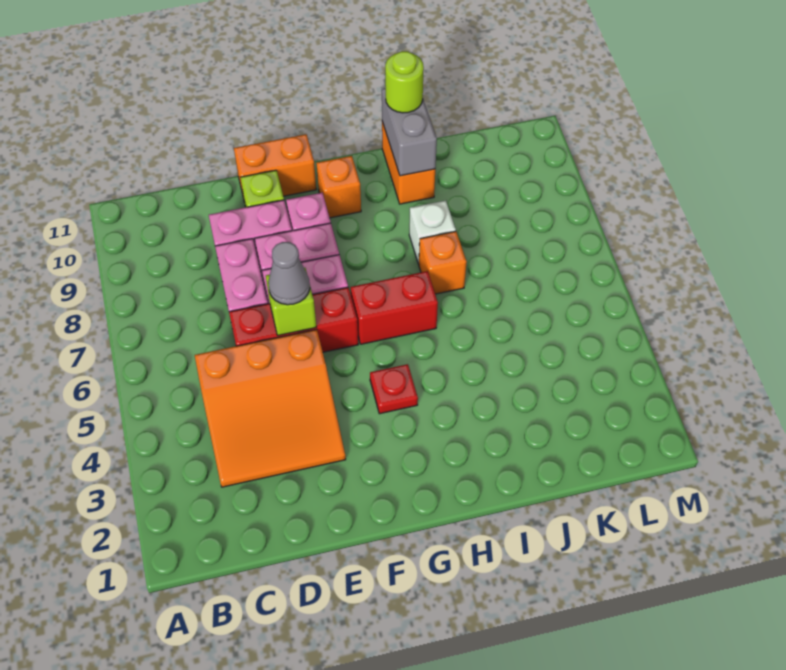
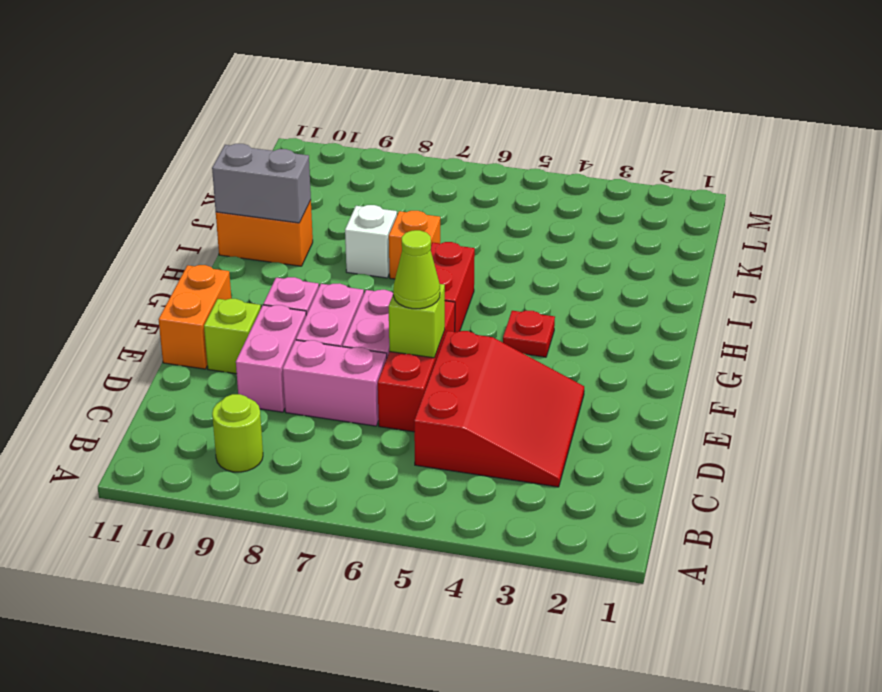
orange slope C3:E5 level 1 top 5 -> red slope C3:E5 level 1 top 5
grey cone E6 level 3 -> lime cone E6 level 3
orange brick G10 level 1 -> none
lime round brick I11 level 3 -> lime round brick B9 level 1

